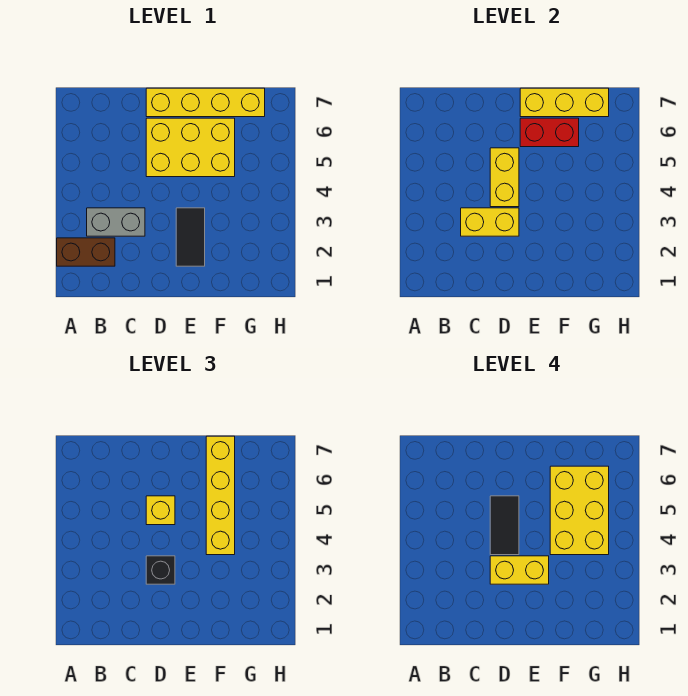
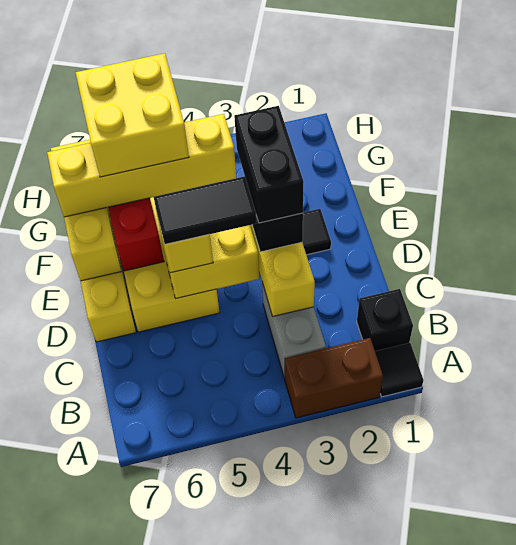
none -> black tile A1 level 1
brown brick A2:B2 level 1 -> brown brick A2:A3 level 1
none -> black brick B1 level 1
yellow brick D3:E3 level 4 -> black brick D3:E3 level 4
yellow brick F4:G6 level 4 -> yellow brick F5:G6 level 4

